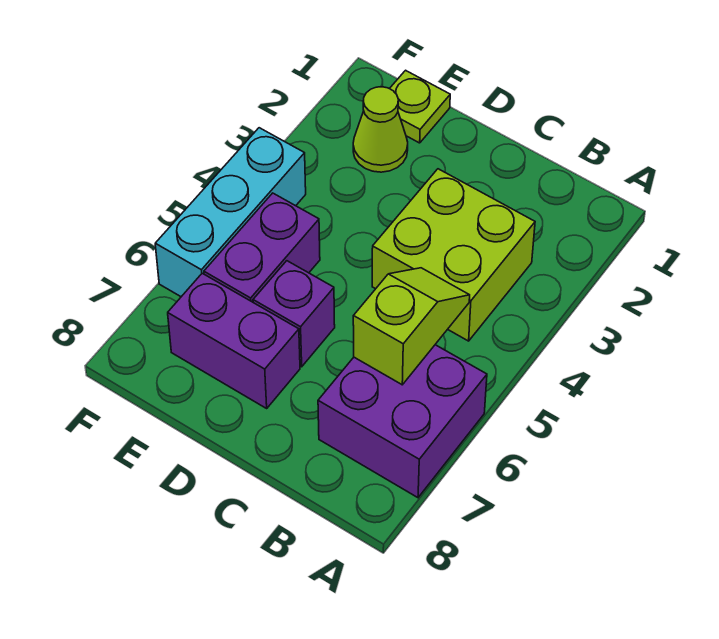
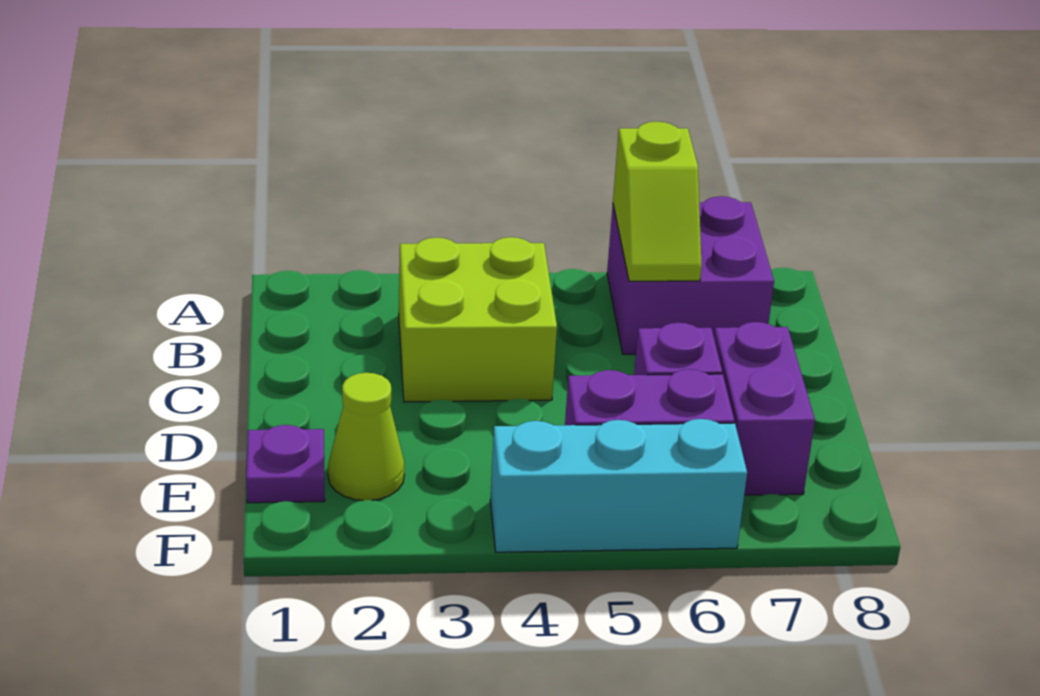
lime slope B5:B6 level 2 top 6 -> lime slope A6:B6 level 2 top A
lime plate E1 level 1 -> purple plate E1 level 1

